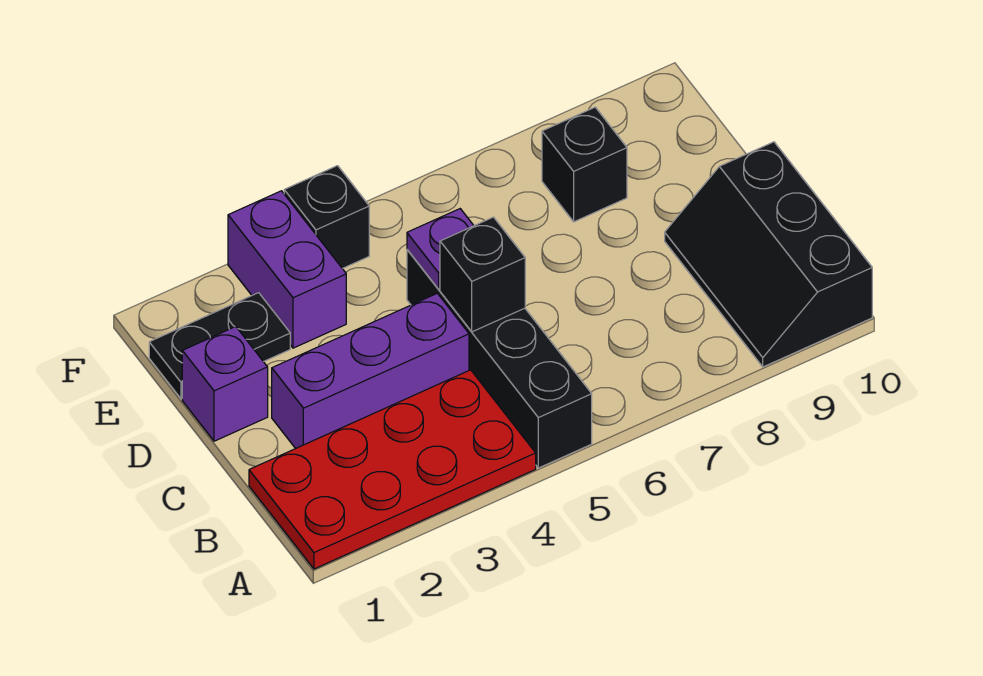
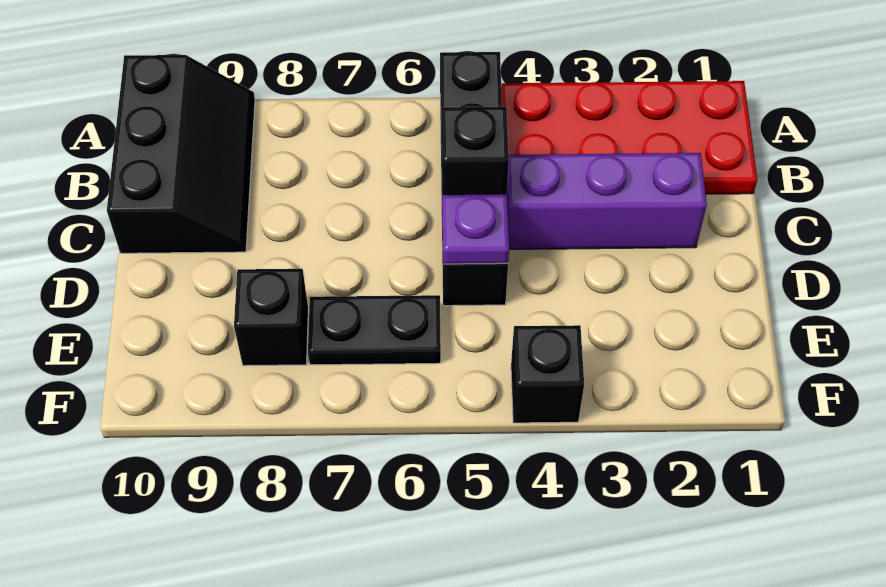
purple brick D1 level 1 -> none
black plate E1:E2 level 1 -> black plate E6:E7 level 1
purple brick E3:F3 level 1 -> none

